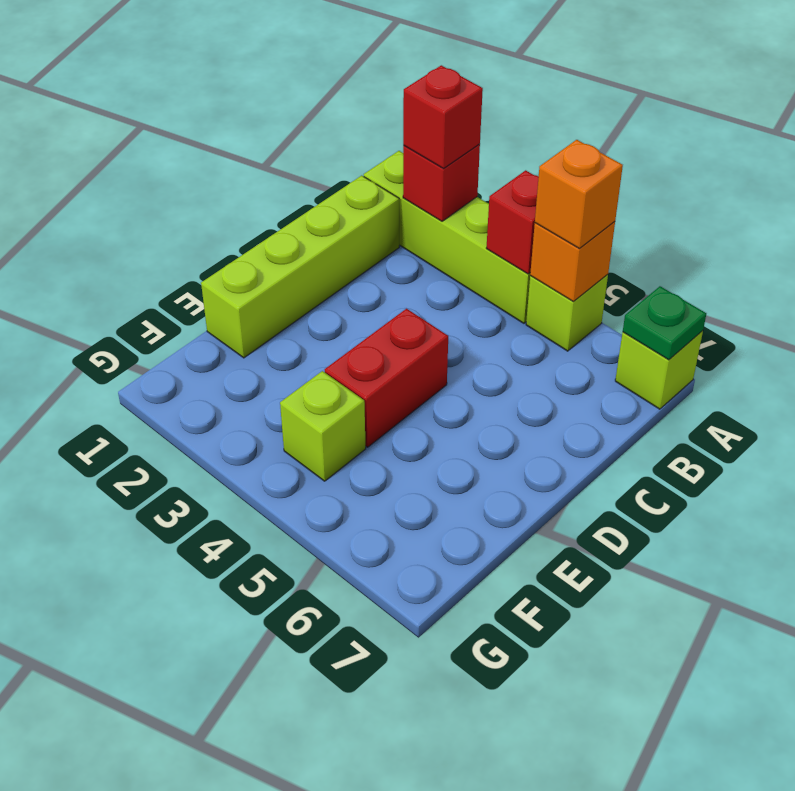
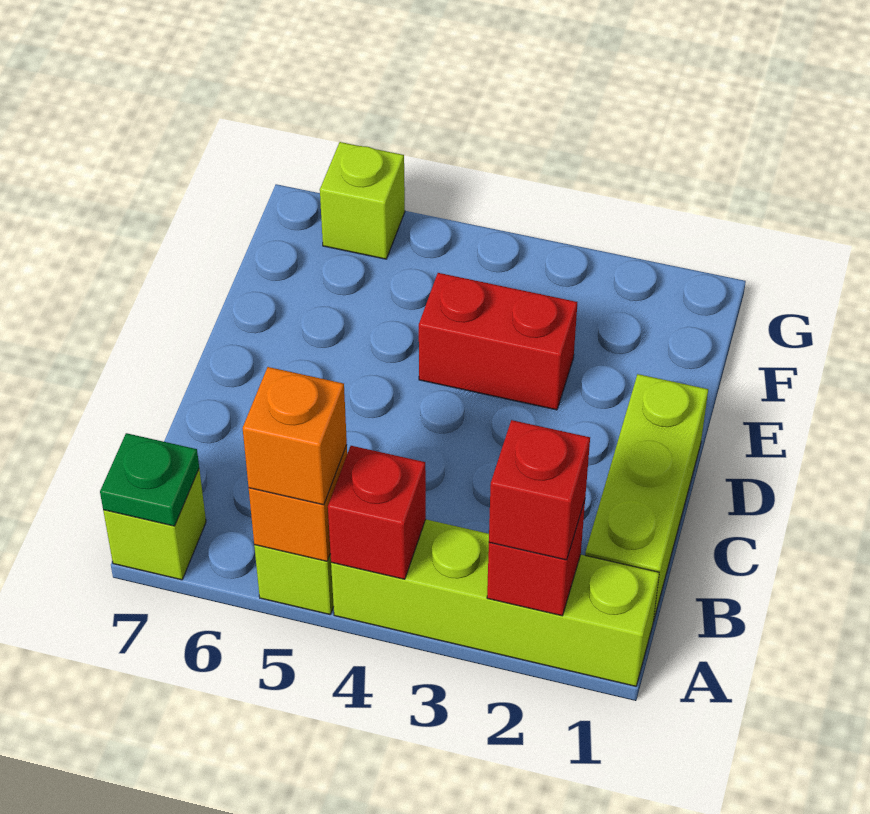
lime brick B1:E1 level 1 -> lime brick B1:D1 level 1
red brick D4:E4 level 1 -> red brick E3:E4 level 1
lime brick F4 level 1 -> lime brick G6 level 1

